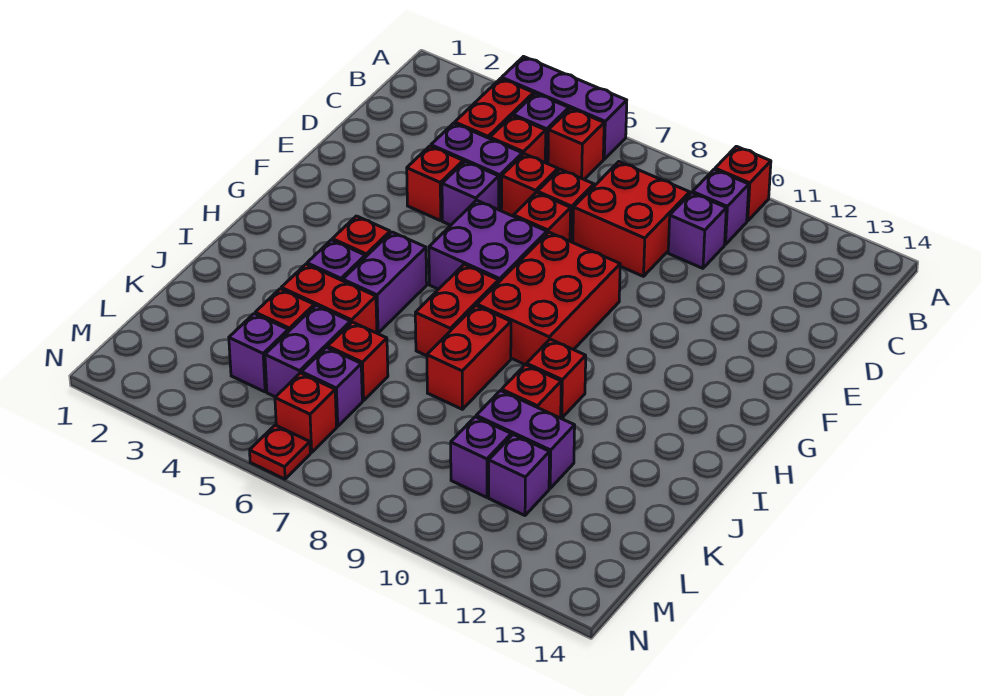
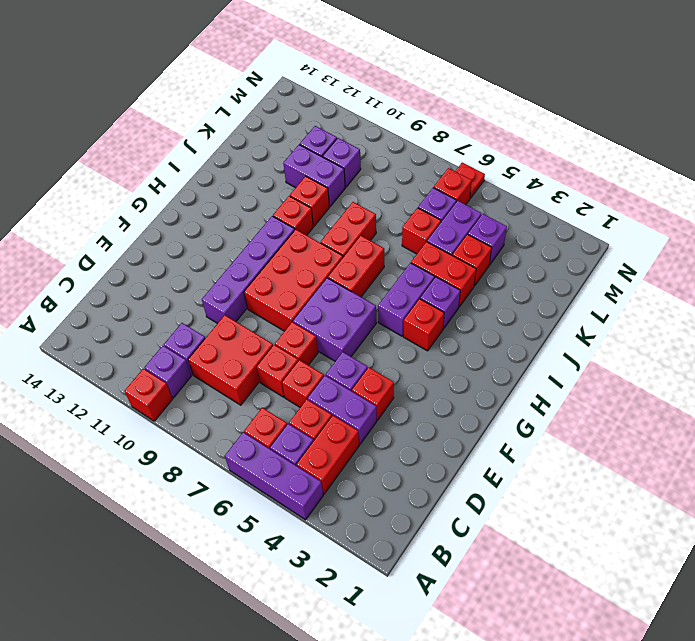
none -> purple brick E10:H10 level 1

